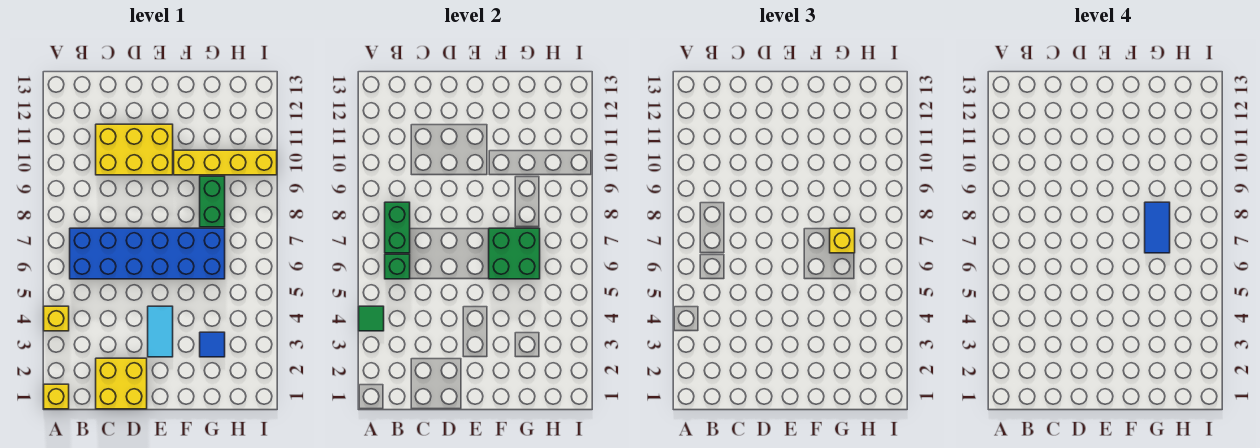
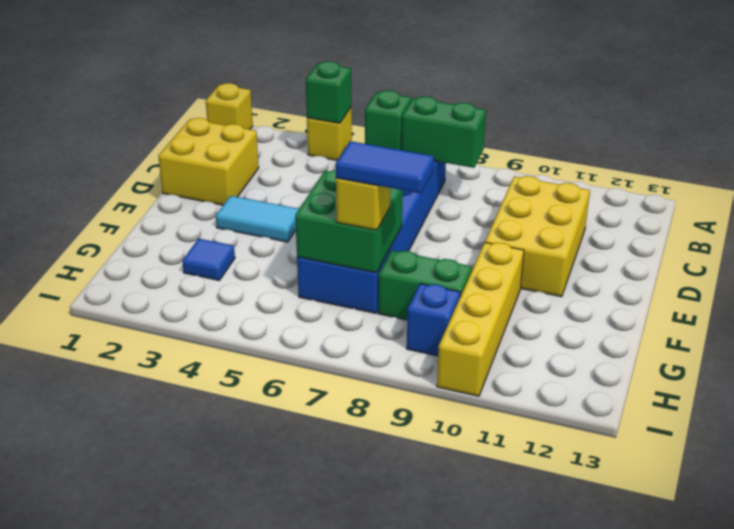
green tile A4 level 2 -> green brick A4 level 2
none -> blue brick H9 level 1

